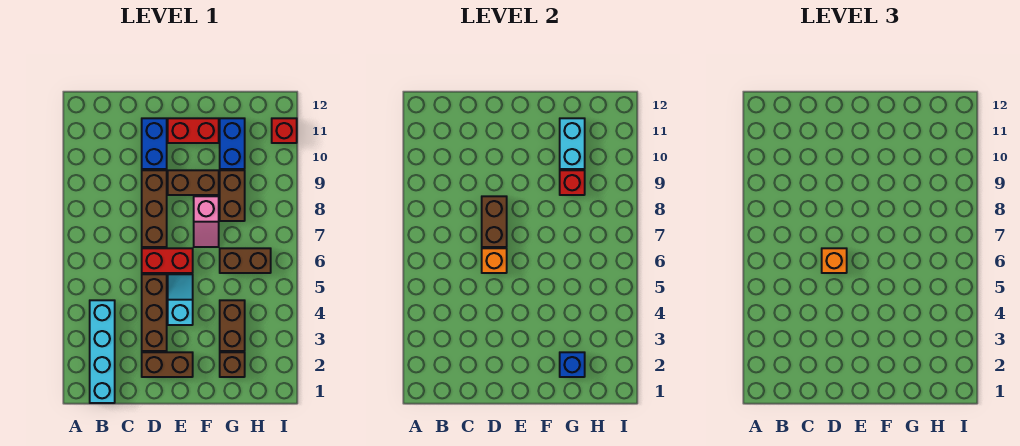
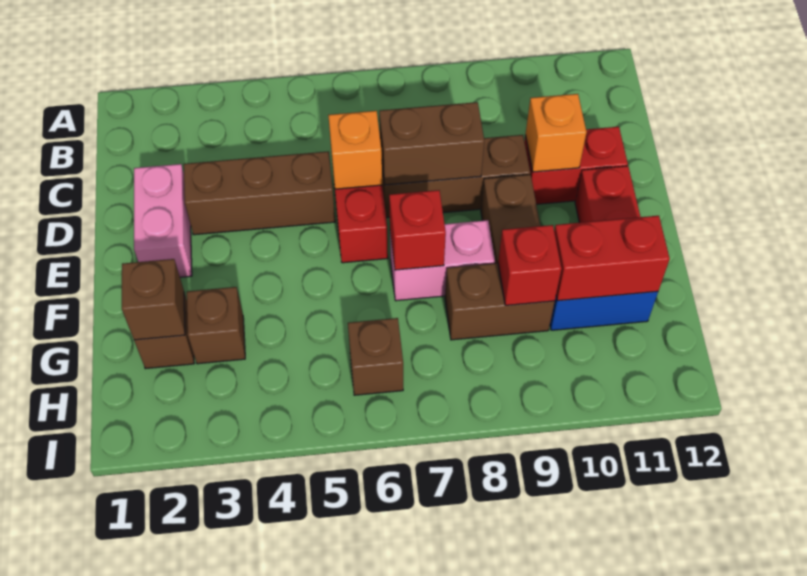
cyan brick B1:B4 level 1 -> none
brown brick D2:E2 level 1 -> pink brick D2:E2 level 1
orange brick D6 level 3 -> orange brick D10 level 2
blue brick D10:D11 level 1 -> red brick D10:D11 level 1
cyan slope E4:E5 level 1 top 4 -> none
pink slope F7:F8 level 1 top 8 -> pink brick F7:F8 level 1
blue brick G2 level 2 -> brown brick G2 level 2
brown brick G3:G4 level 1 -> brown brick G3 level 1
brown brick G6:H6 level 1 -> brown brick H6 level 1
cyan brick G10:G11 level 2 -> red brick G10:G11 level 2
red brick I11 level 1 -> red brick F7 level 2

